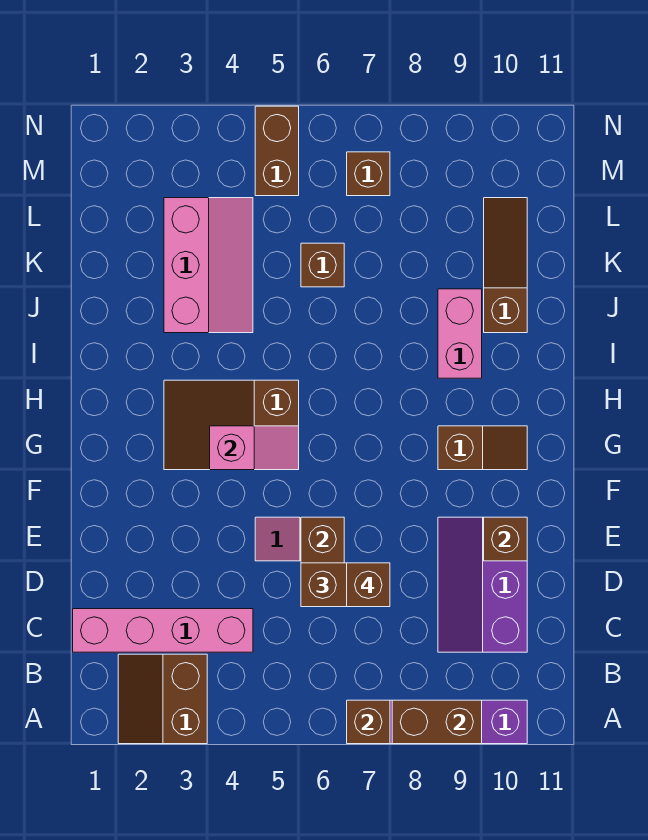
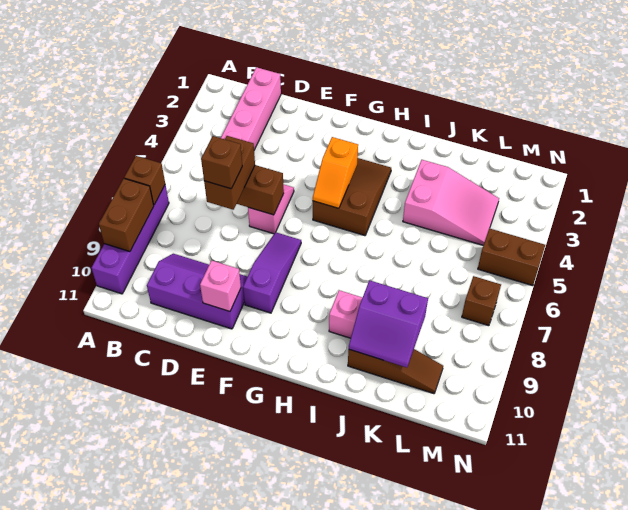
brown slope A2:B3 level 1 top 3 -> none
brown brick E10 level 2 -> pink brick E10 level 2
none -> purple slope F7:F9 level 1 top 9
pink slope G4:G5 level 2 top 4 -> orange slope G4:G5 level 2 top 4
brown slope G9:G10 level 1 top 9 -> none
pink slope J3:L4 level 1 top 3 -> pink slope J3:L4 level 1 top J
none -> purple slope J9:K10 level 2 top 9
brown brick K6 level 1 -> none

